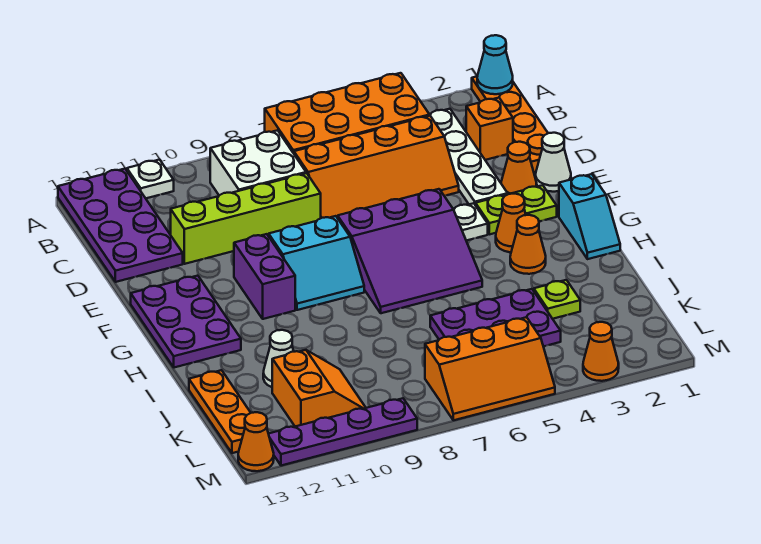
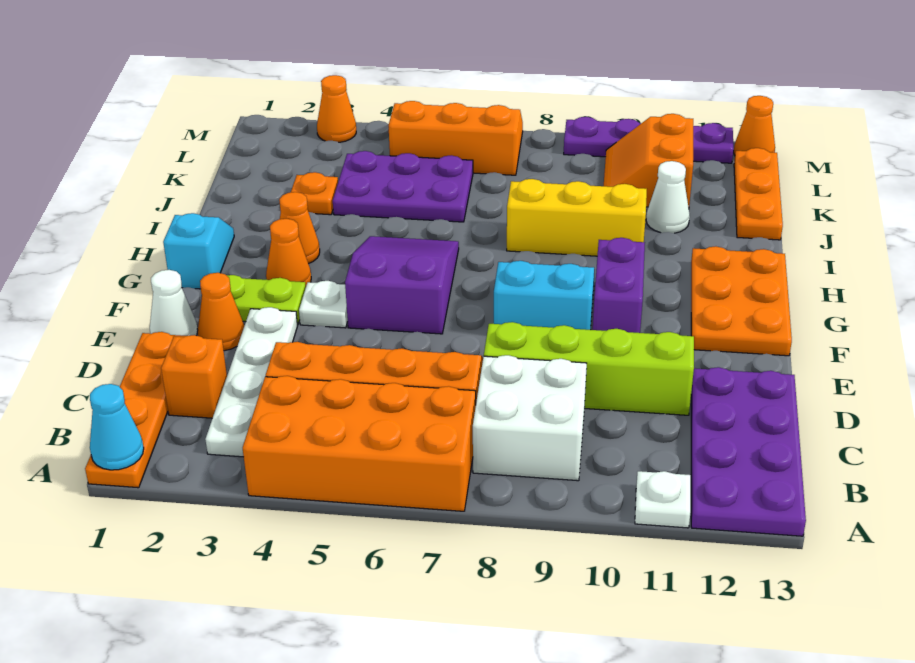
purple slope F5:H7 level 1 top F -> purple slope F5:H6 level 1 top F
purple plate F12:H13 level 1 -> orange plate F12:H13 level 1
none -> yellow brick I8:I10 level 1
lime plate J3 level 1 -> orange plate J3 level 1

